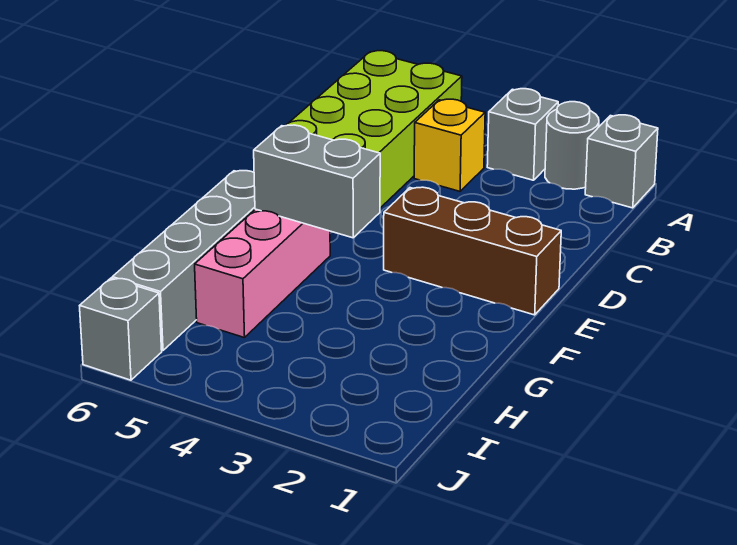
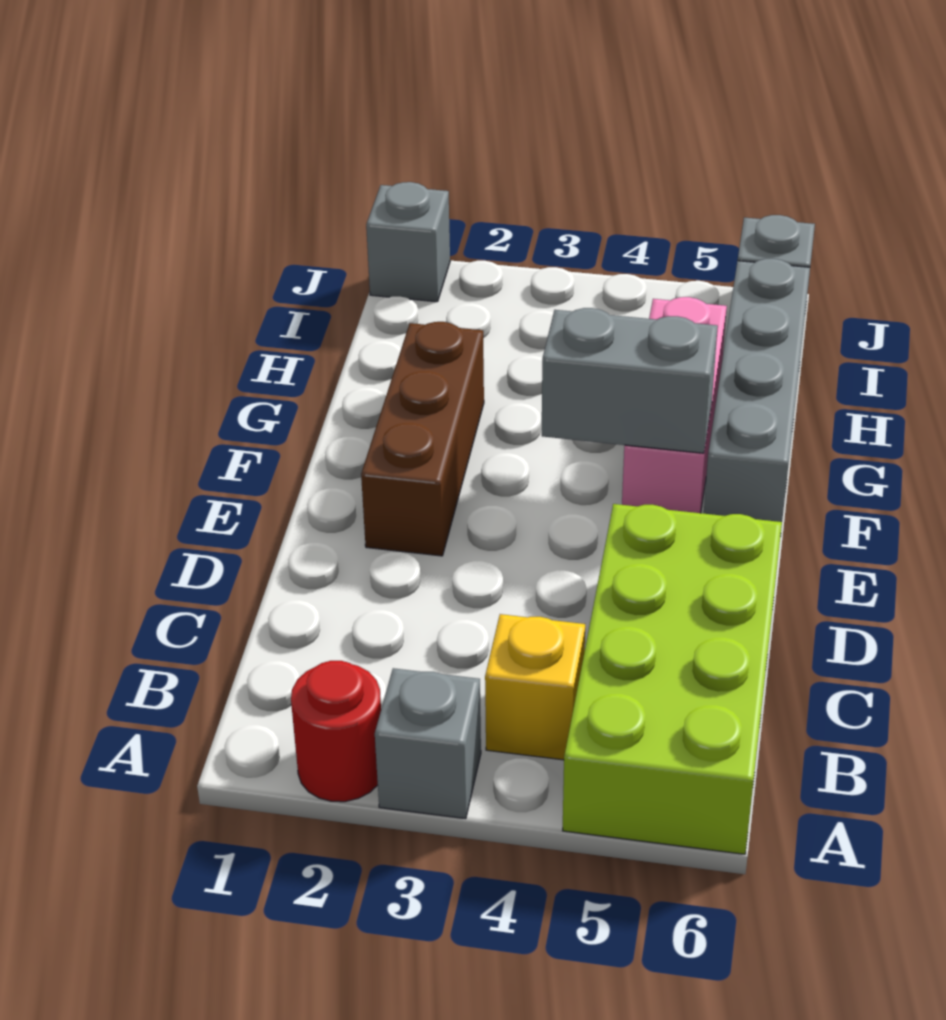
grey brick A1 level 1 -> grey brick J1 level 1
grey round brick A2 level 1 -> red round brick A2 level 1
brown brick E1:E3 level 1 -> brown brick E2:G2 level 1

